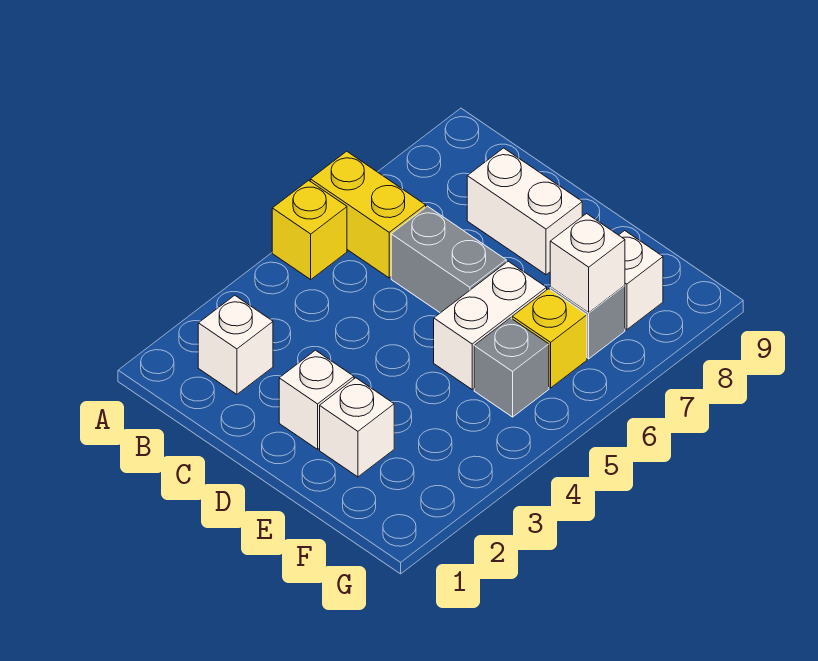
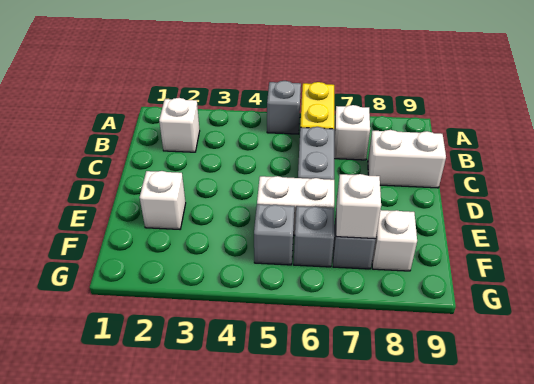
yellow brick A5 level 1 -> grey brick A5 level 1
white brick C8:D8 level 1 -> white brick C8:C9 level 1
white brick D2 level 1 -> white brick B7 level 1
yellow brick F6 level 1 -> grey brick F6 level 1

